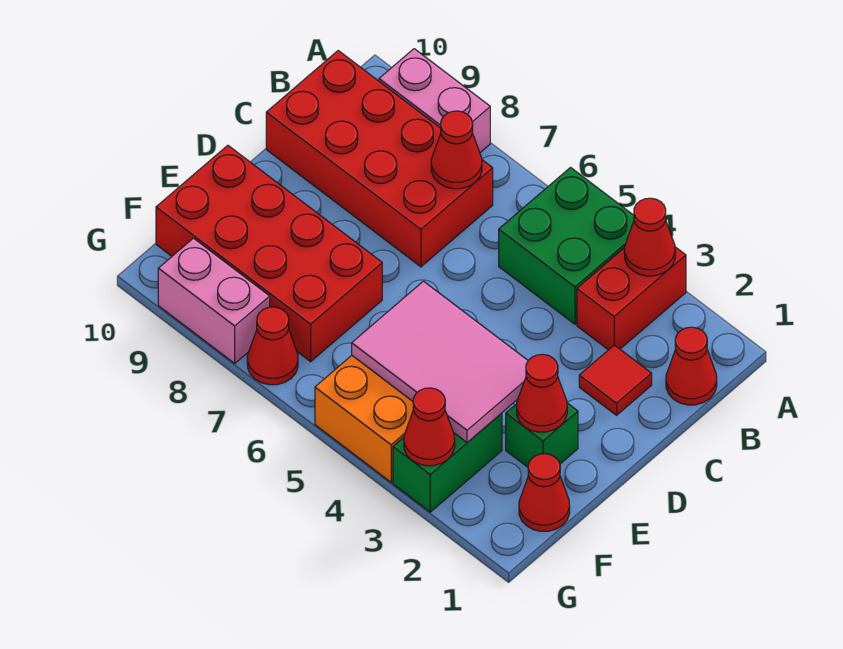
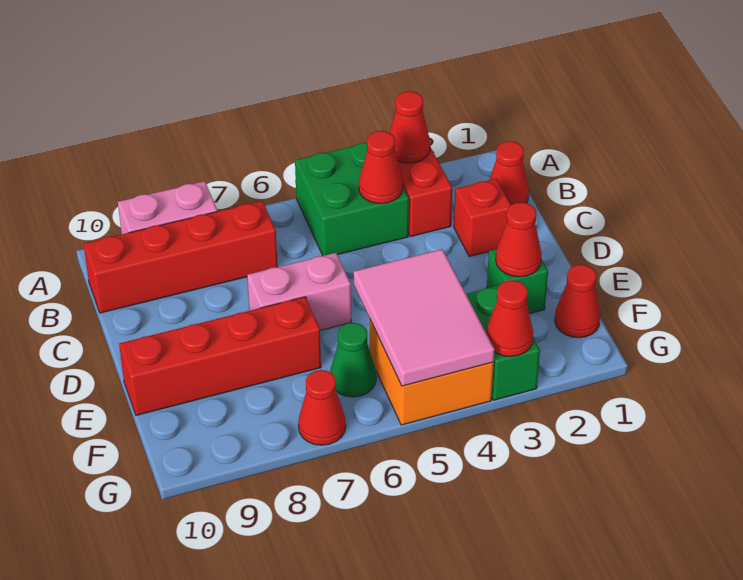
red brick B7:C10 level 1 -> red brick B7:B10 level 1
red cone B7 level 2 -> red cone B4 level 2
red tile C2 level 1 -> red brick C2 level 1
pink tile E3:F5 level 2 -> pink tile E4:G5 level 2
red brick E7:F10 level 1 -> red brick E7:E10 level 1
none -> green cone F6 level 1
pink brick G8:G9 level 1 -> pink brick D6:D7 level 1

